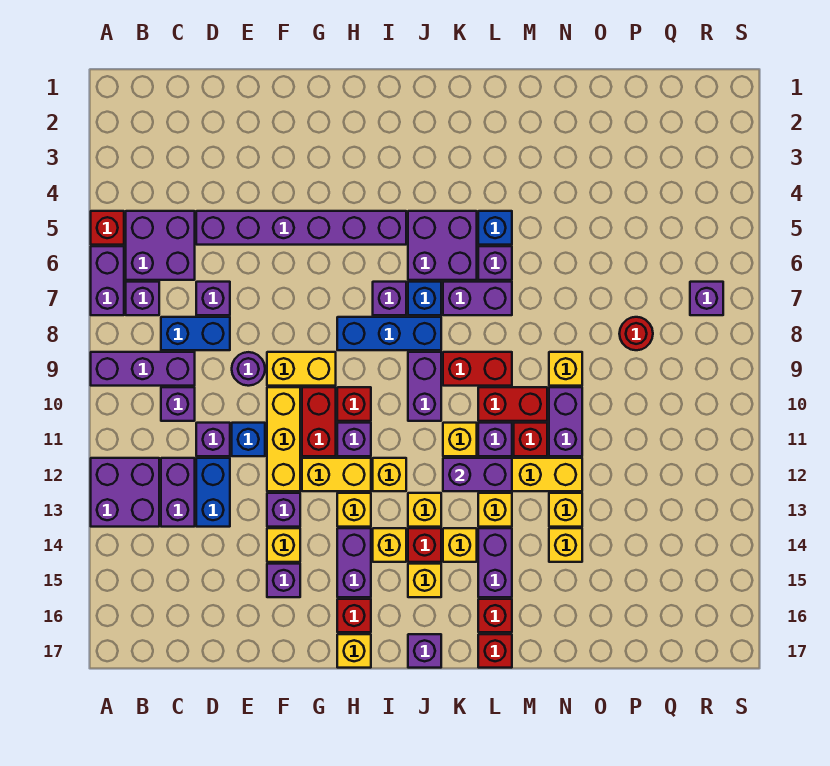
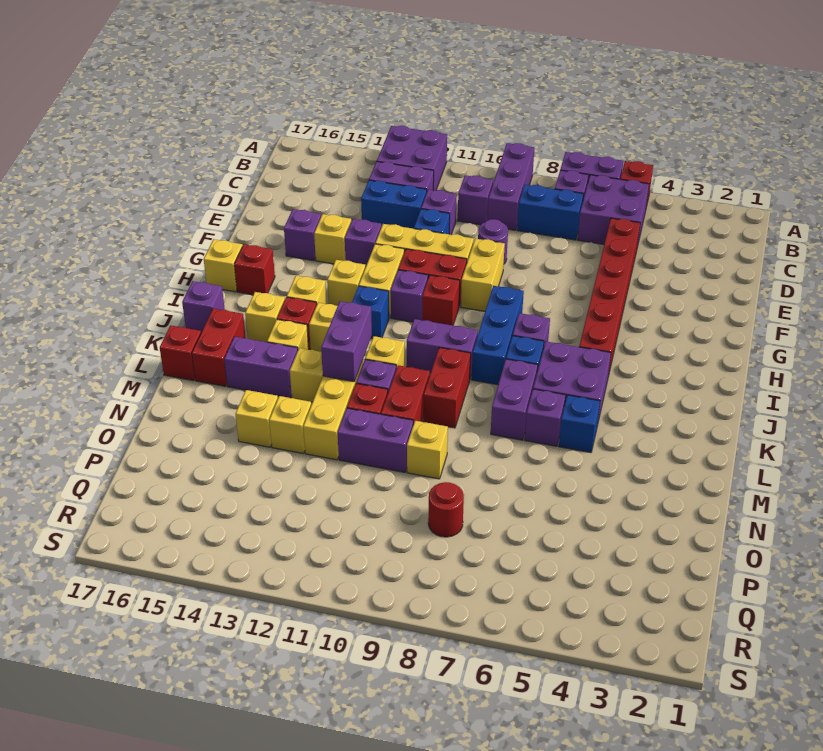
blue brick C8:D8 level 1 -> blue brick C7:C8 level 1
purple brick D5:I5 level 1 -> red brick D5:I5 level 1
purple brick D7 level 1 -> none
purple brick H14:H15 level 1 -> none
yellow brick I12 level 1 -> blue brick I12 level 1
red brick L16 level 1 -> red brick K16:L16 level 1
purple brick R7 level 1 -> none

